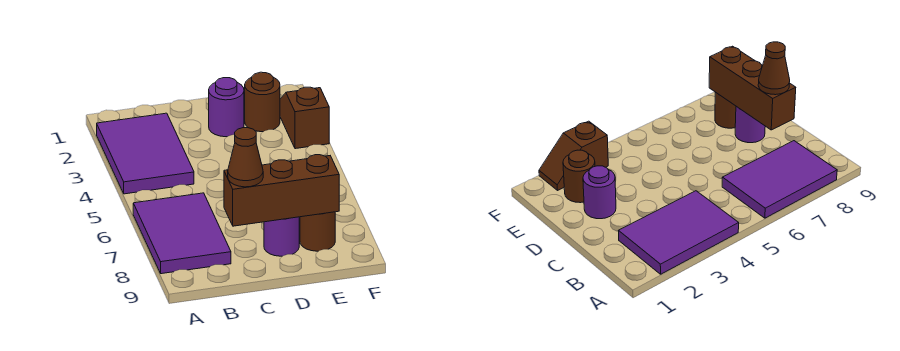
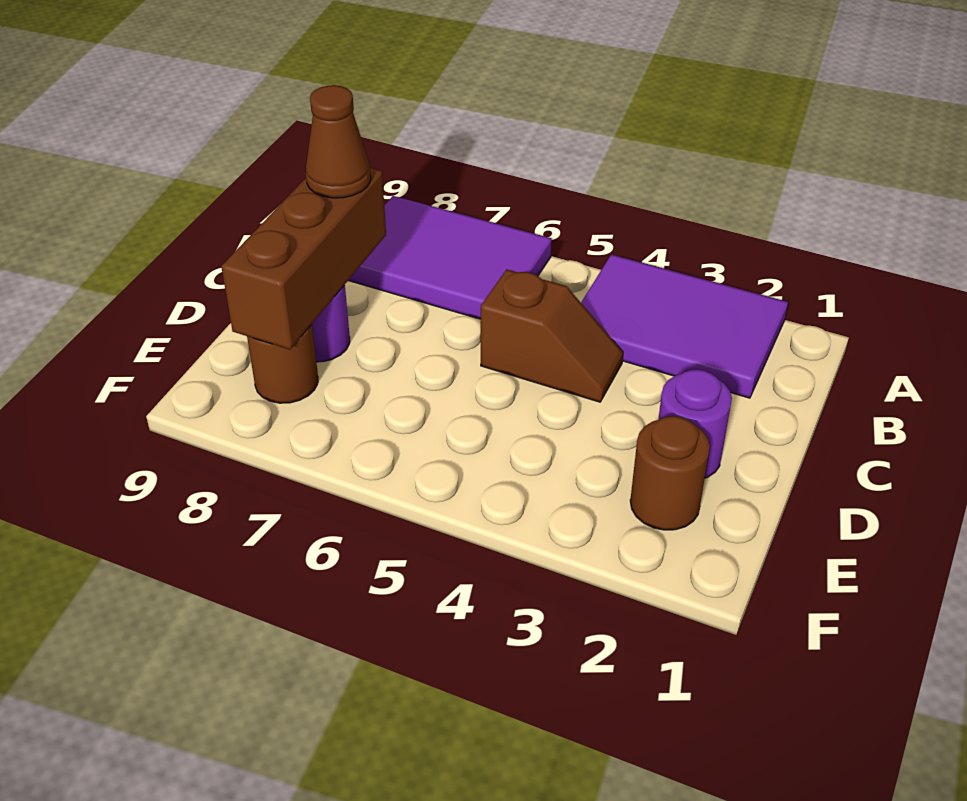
brown slope F2:F3 level 1 top 3 -> brown slope C4:C5 level 1 top 5

